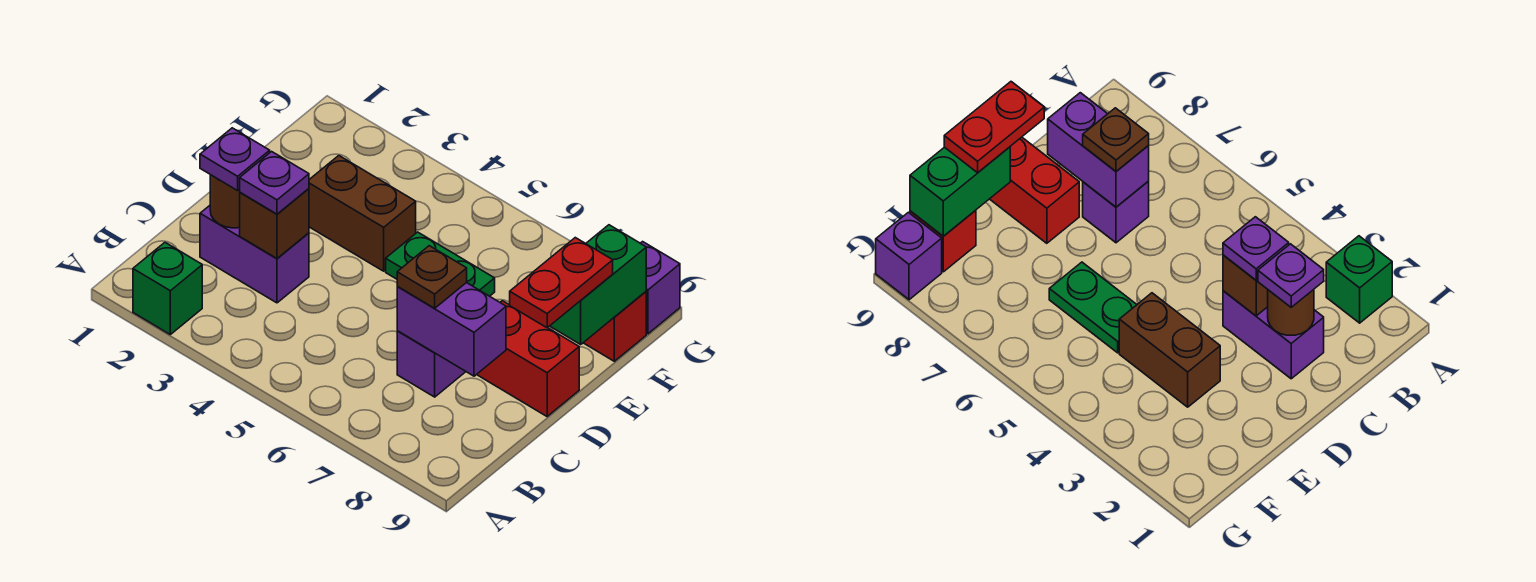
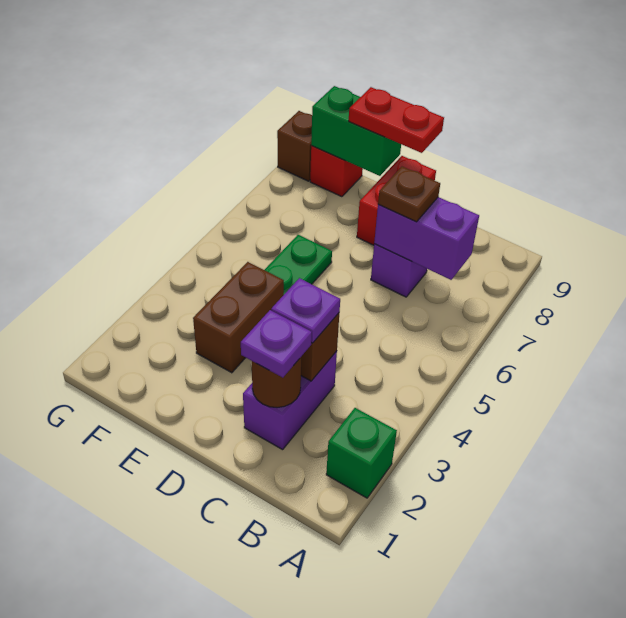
purple brick C7:C8 level 2 -> purple brick B7:C7 level 2
purple brick G9 level 1 -> brown brick G9 level 1

